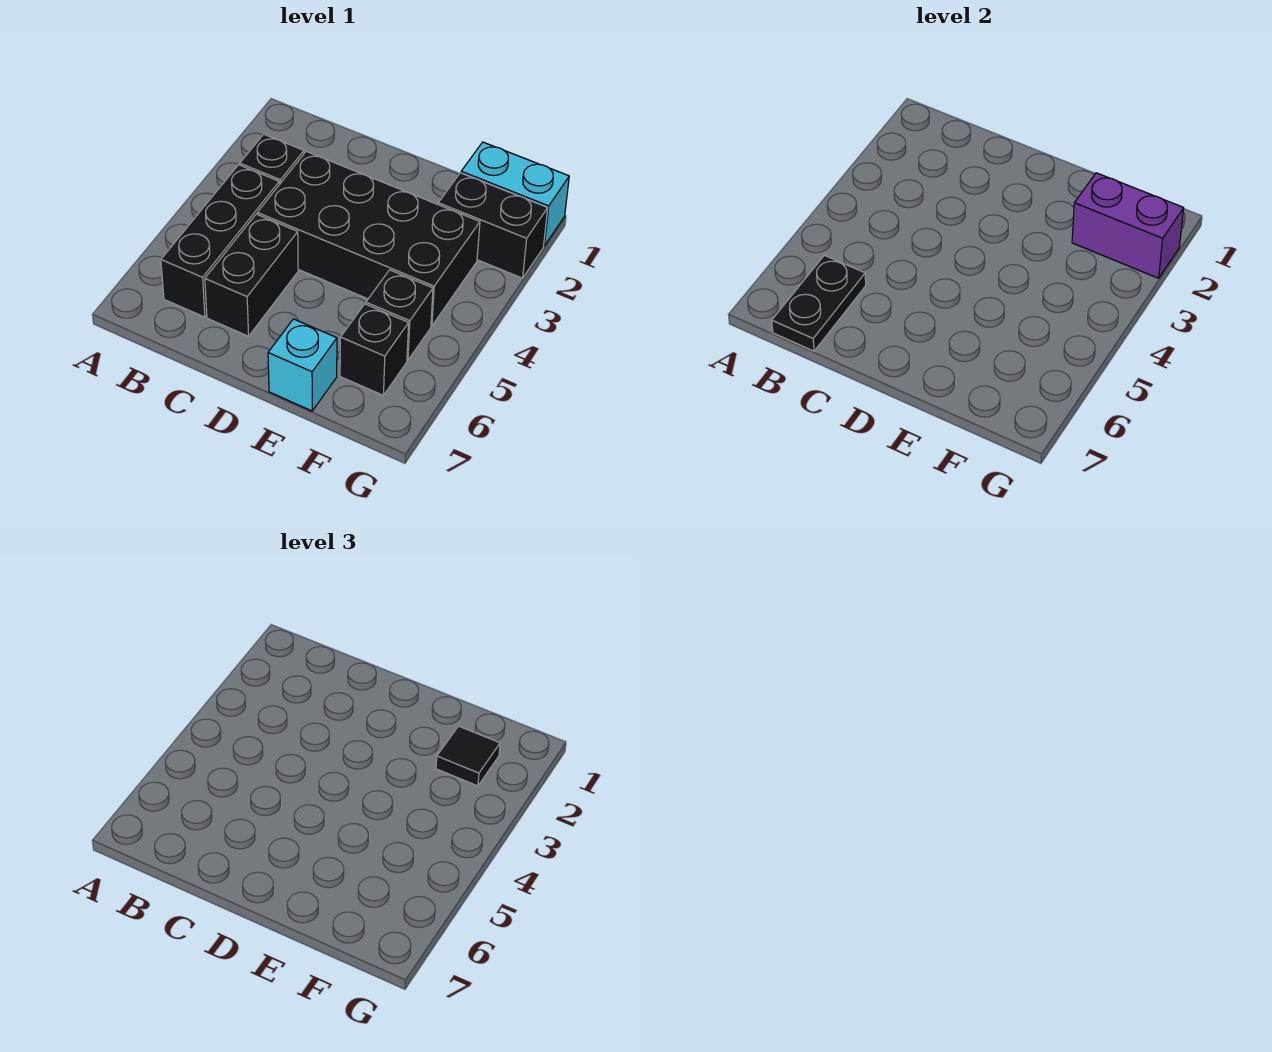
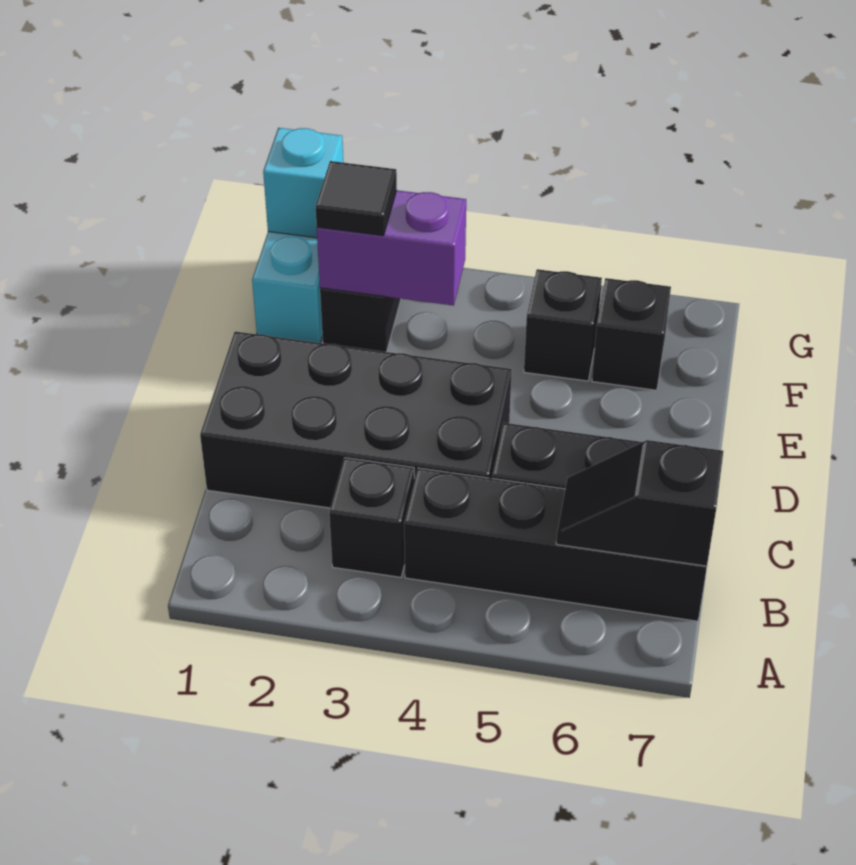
black brick B4:B6 level 1 -> black brick B4:B7 level 1
black plate B6:B7 level 2 -> black slope B6:B7 level 2 top 7
black brick C3:F4 level 1 -> black brick C1:D4 level 1
cyan brick E7 level 1 -> cyan brick G1 level 2
purple brick F2:G2 level 2 -> purple brick F2:F3 level 2

